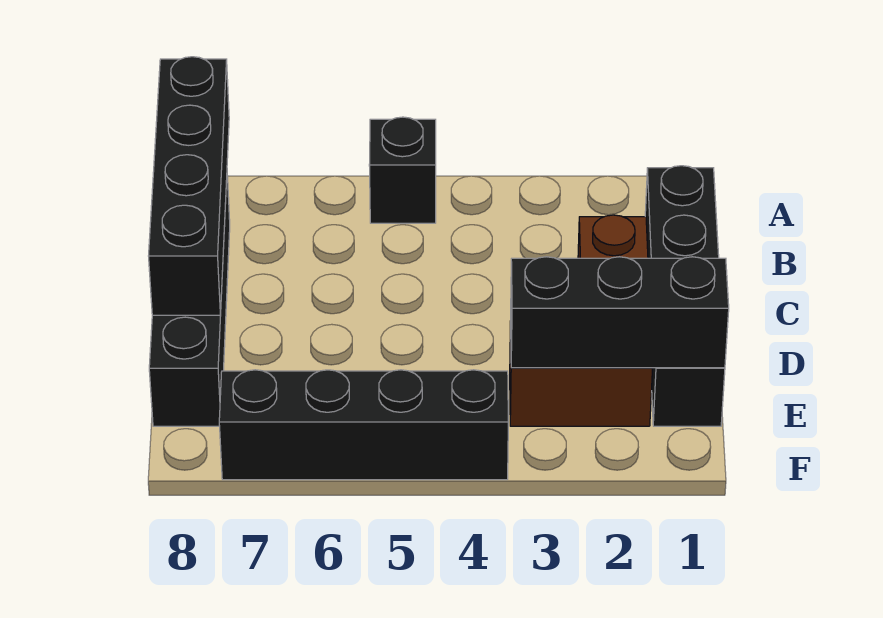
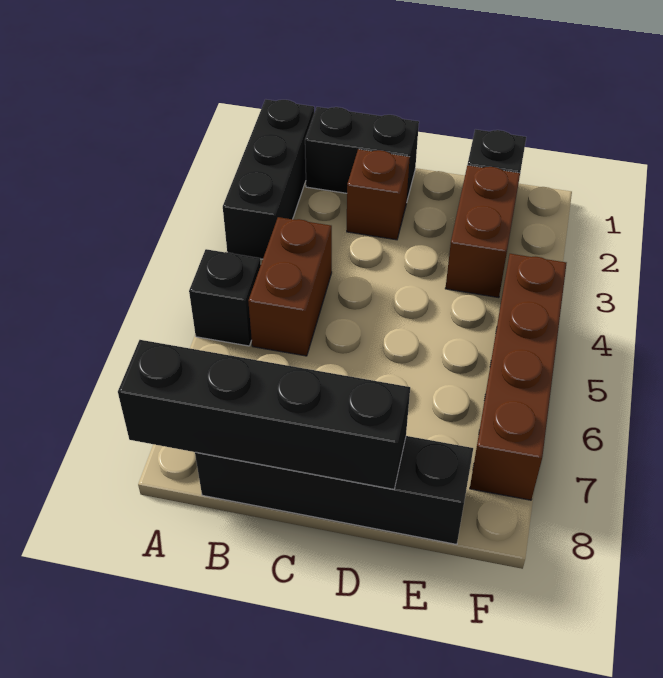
none -> brown brick B4:B5 level 1
black brick E1:E3 level 2 -> black brick A1:A3 level 1
black brick F4:F7 level 1 -> brown brick F4:F7 level 1

